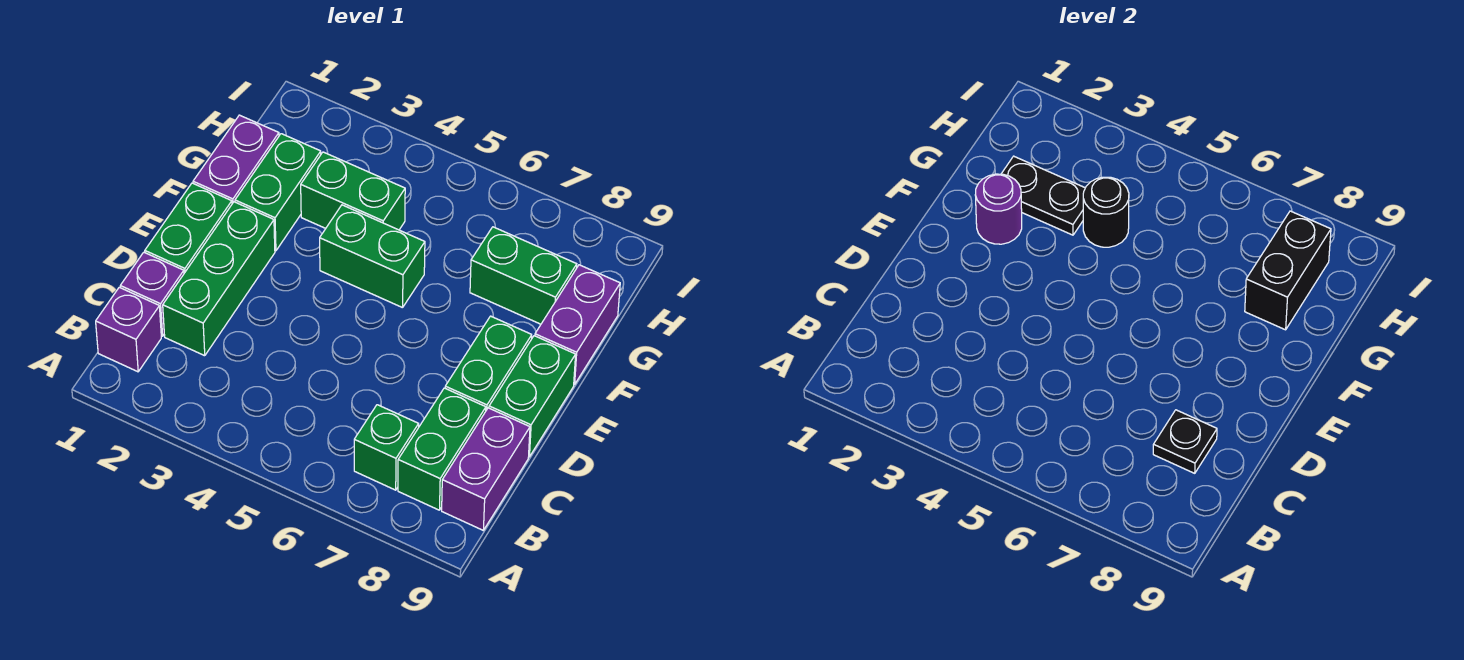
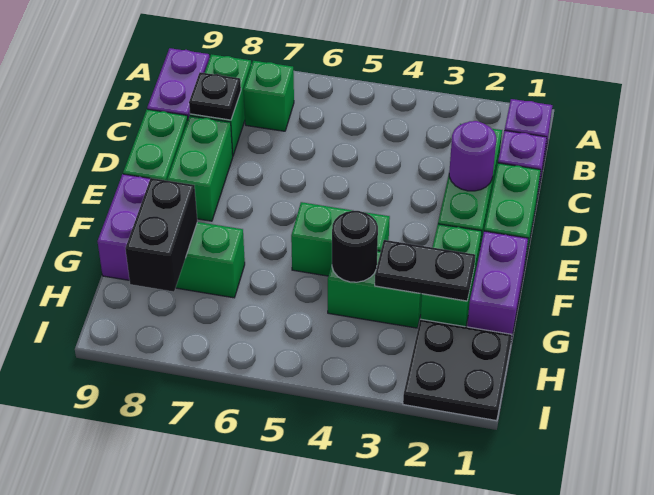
purple round brick F2 level 2 -> purple round brick D2 level 2
none -> black plate H1:I2 level 1

